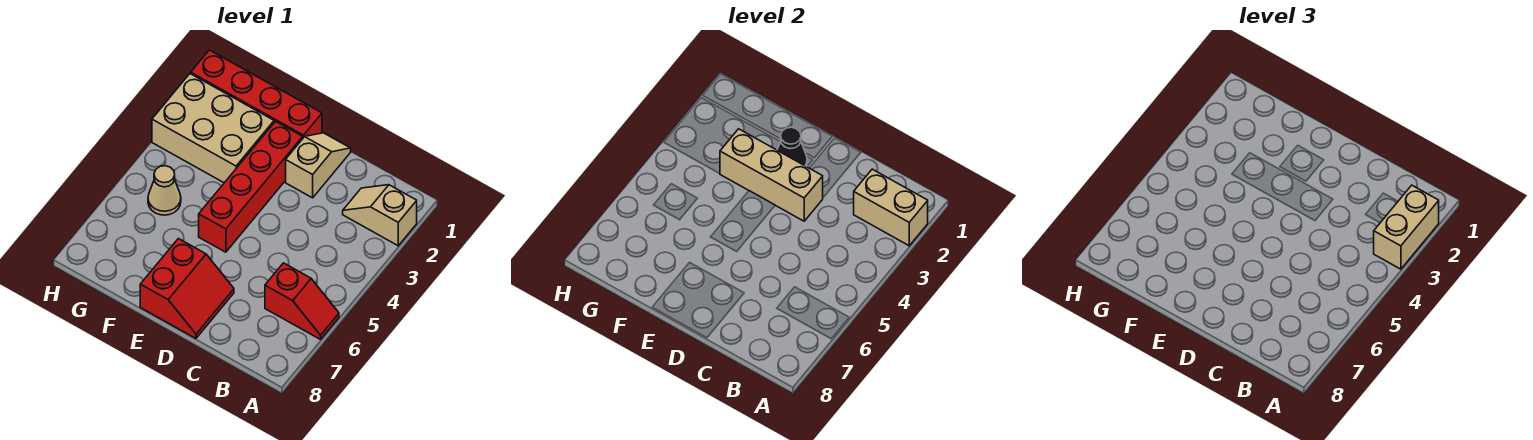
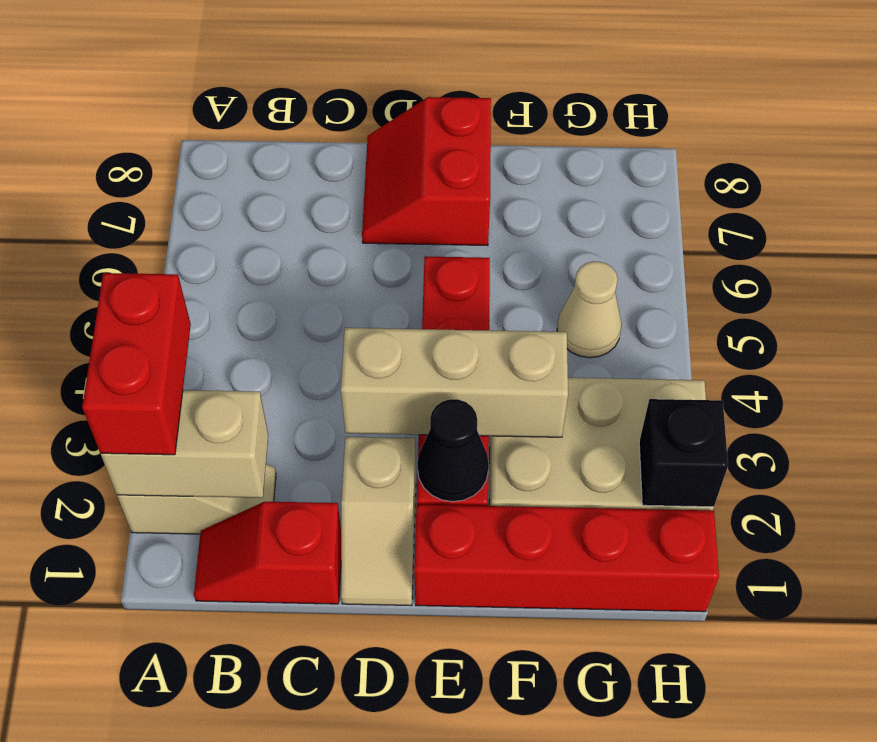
tan brick A2:A3 level 3 -> red brick A2:A3 level 3
red slope A6:B6 level 1 top B -> red slope B1:C1 level 1 top C
none -> black brick H2 level 2

